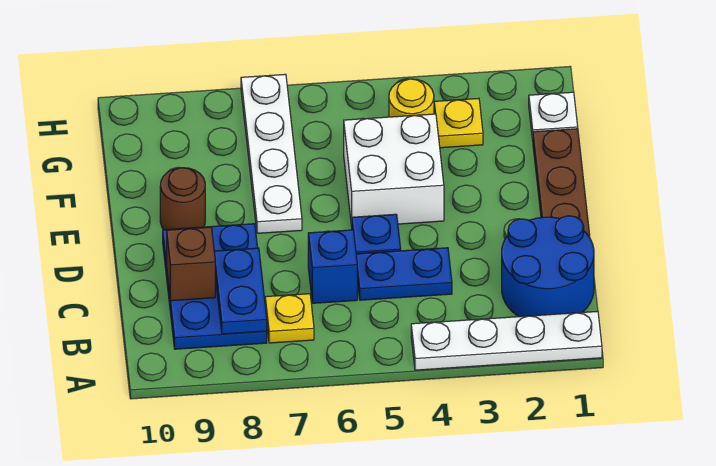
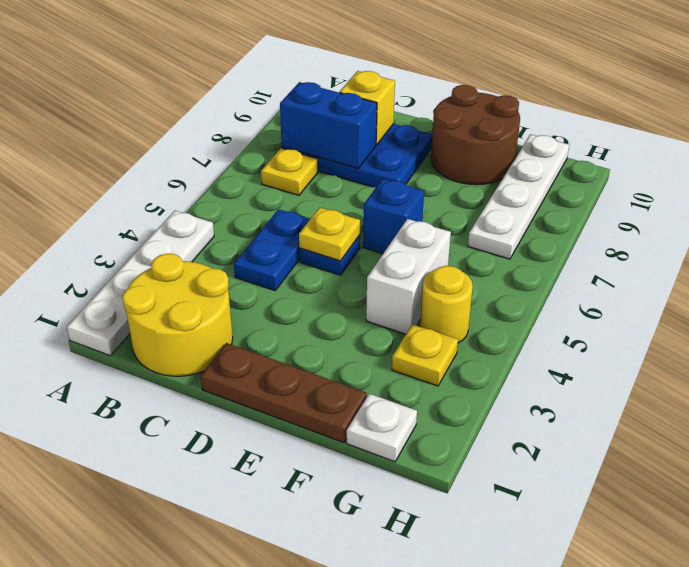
blue round brick B1:C2 level 1 -> yellow round brick B1:C2 level 1
blue plate B8:C8 level 2 -> blue brick B8:C8 level 2
blue brick C6 level 1 -> blue brick E6 level 1
brown brick C9 level 2 -> yellow brick C9 level 2
none -> yellow plate D5 level 2
white brick E4:F5 level 1 -> white brick F4:F5 level 1
white plate E7:H7 level 1 -> white plate G7:G10 level 1
brown round brick E9 level 1 -> brown round brick E9:F10 level 1

